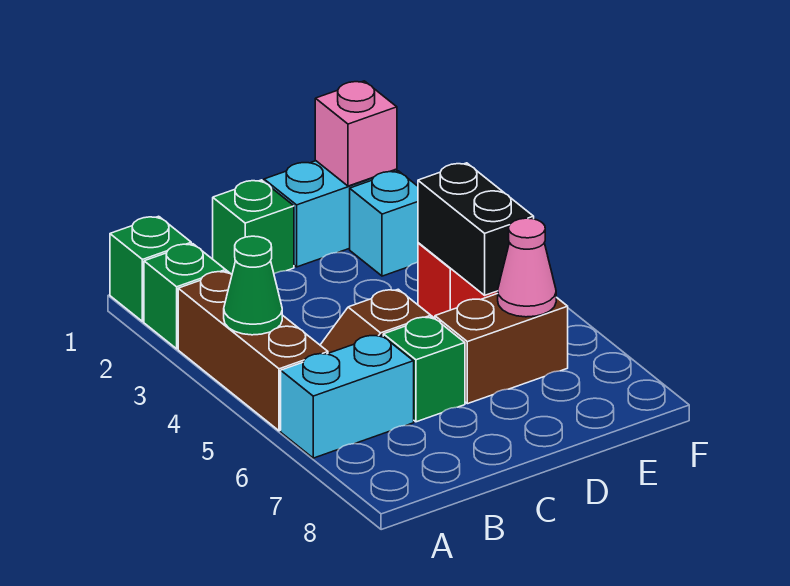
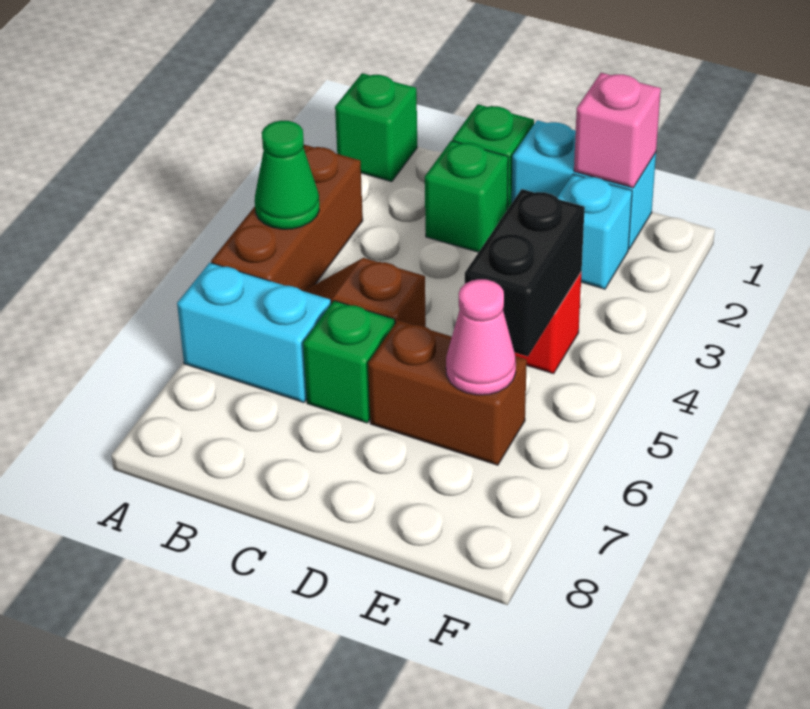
green brick A2 level 1 -> green brick C2 level 1

